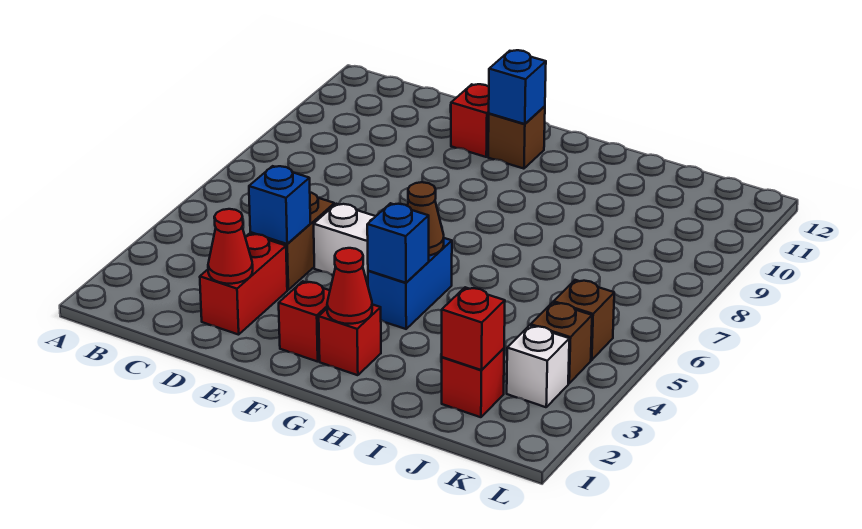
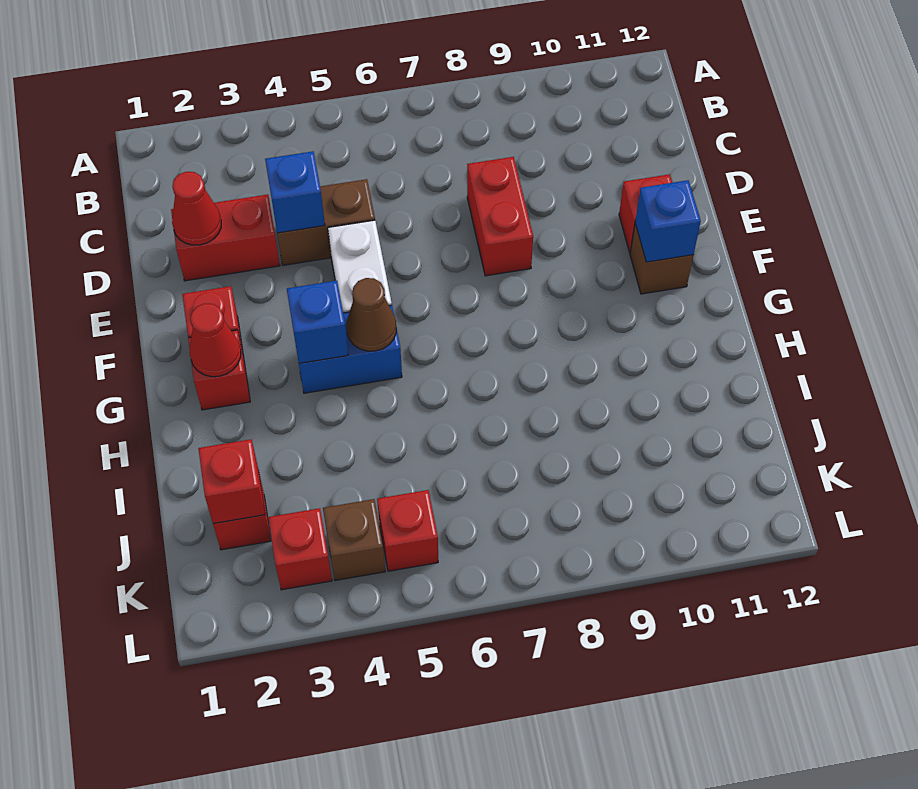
none -> red brick D8:E8 level 1
white brick K3 level 1 -> red brick K3 level 1
brown brick K5 level 1 -> red brick K5 level 1

